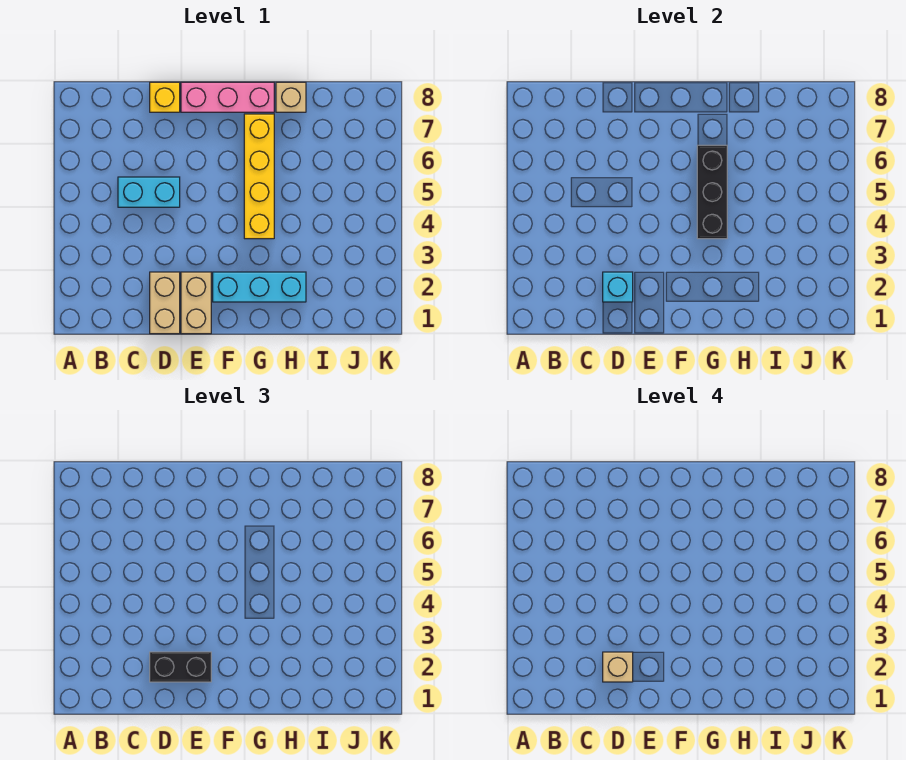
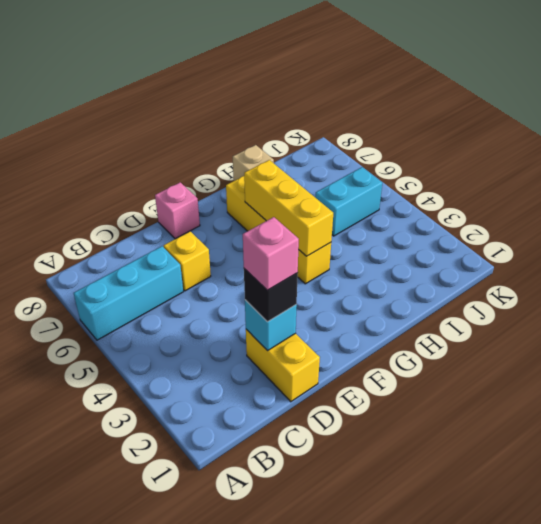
cyan brick C5:D5 level 1 -> cyan brick I5:J5 level 1
tan brick D1:D2 level 1 -> yellow brick D1:D2 level 1
black brick D2:E2 level 3 -> black brick D2 level 3
tan brick D2 level 4 -> pink brick D2 level 4
yellow brick D8 level 1 -> yellow brick D6 level 1
tan brick E1:E2 level 1 -> none
pink brick E8:G8 level 1 -> pink brick E8 level 1
cyan brick F2:H2 level 1 -> cyan brick A6:C6 level 1
black brick G4:G6 level 2 -> yellow brick G4:G6 level 2

